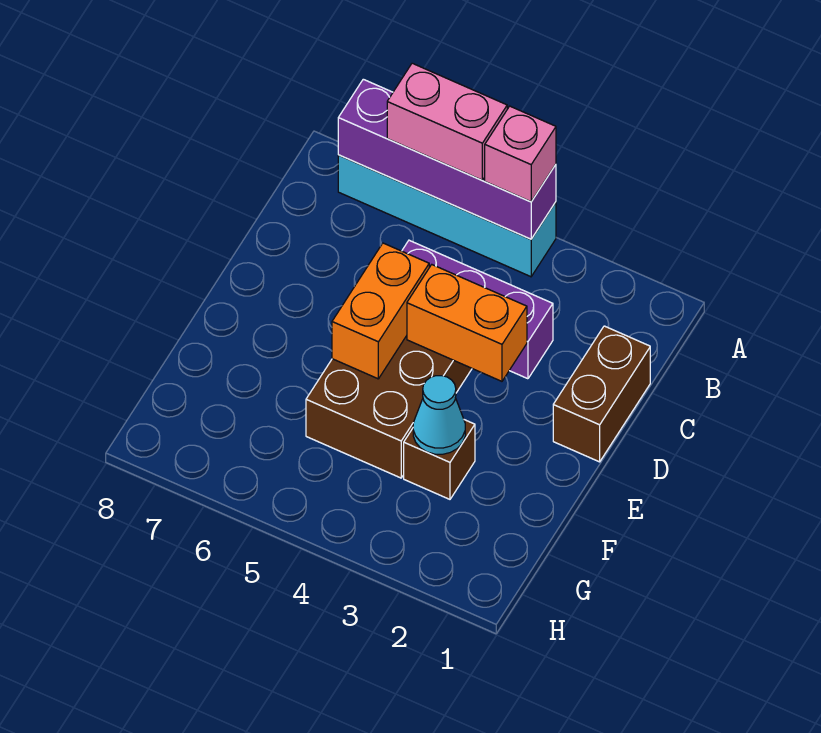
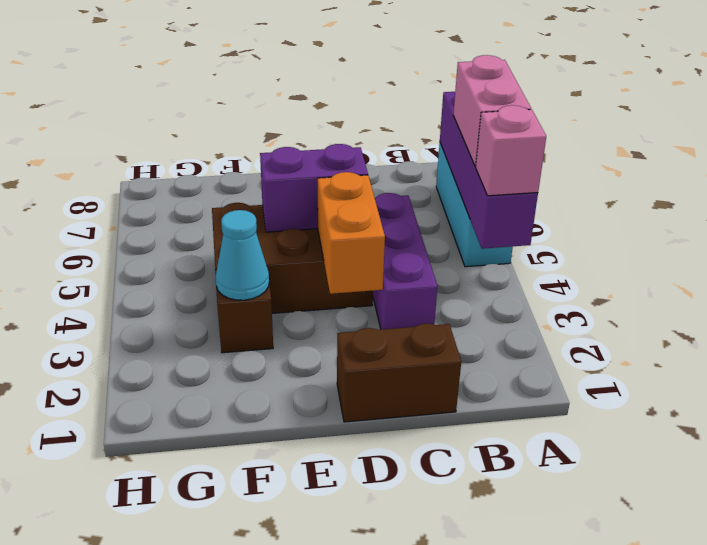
cyan brick A4:A7 level 1 -> cyan brick A5:A7 level 1
orange brick D5:E5 level 2 -> purple brick D5:E5 level 2

